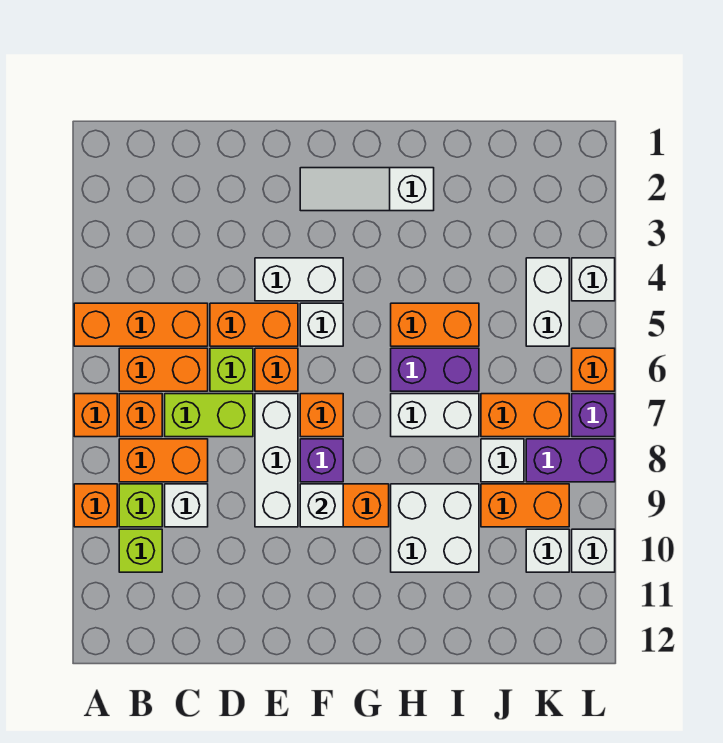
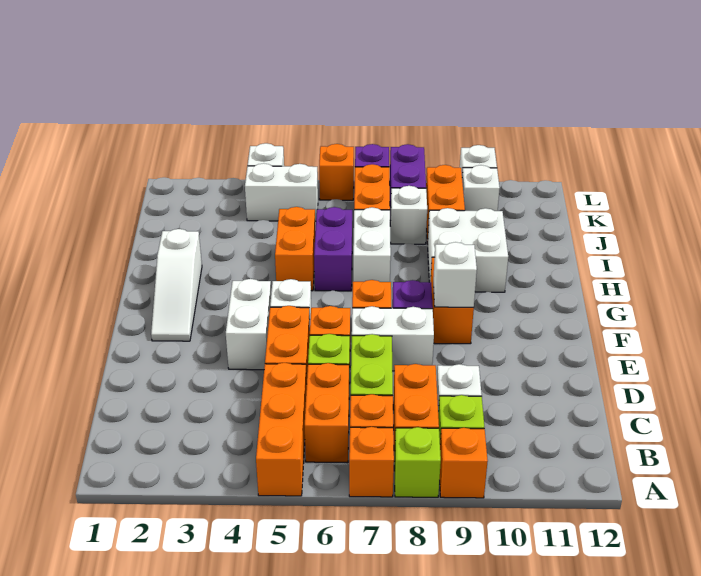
lime brick B10 level 1 -> lime brick A8 level 1
white brick E7:E9 level 1 -> white brick E7:E8 level 1

